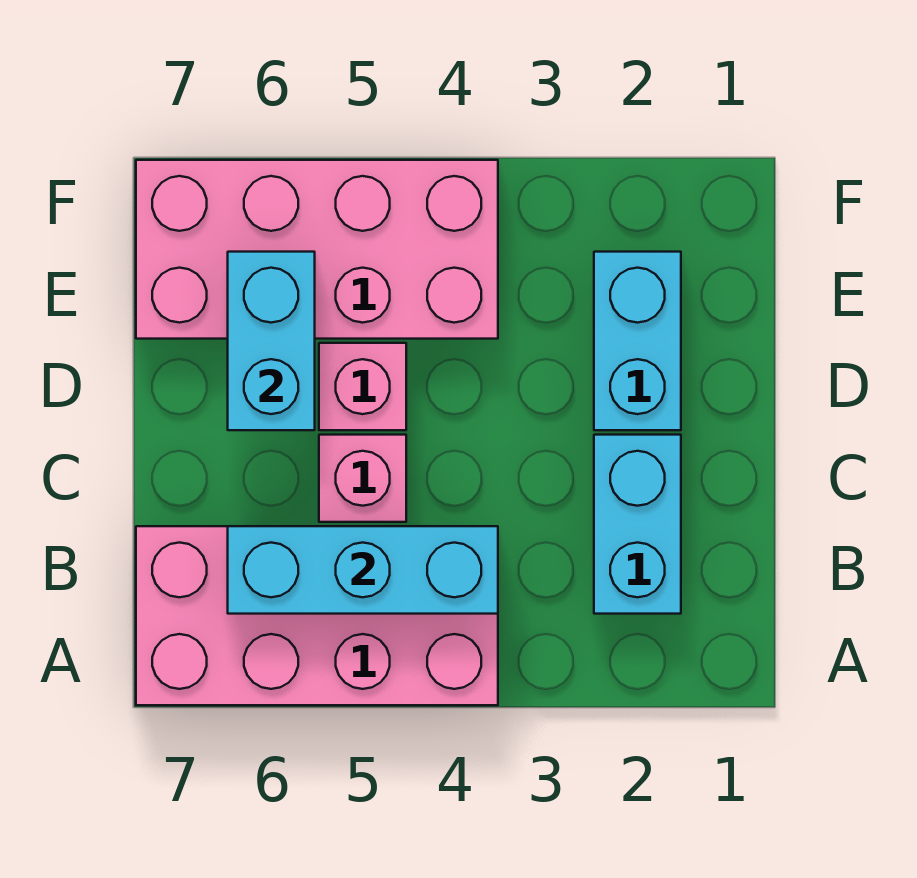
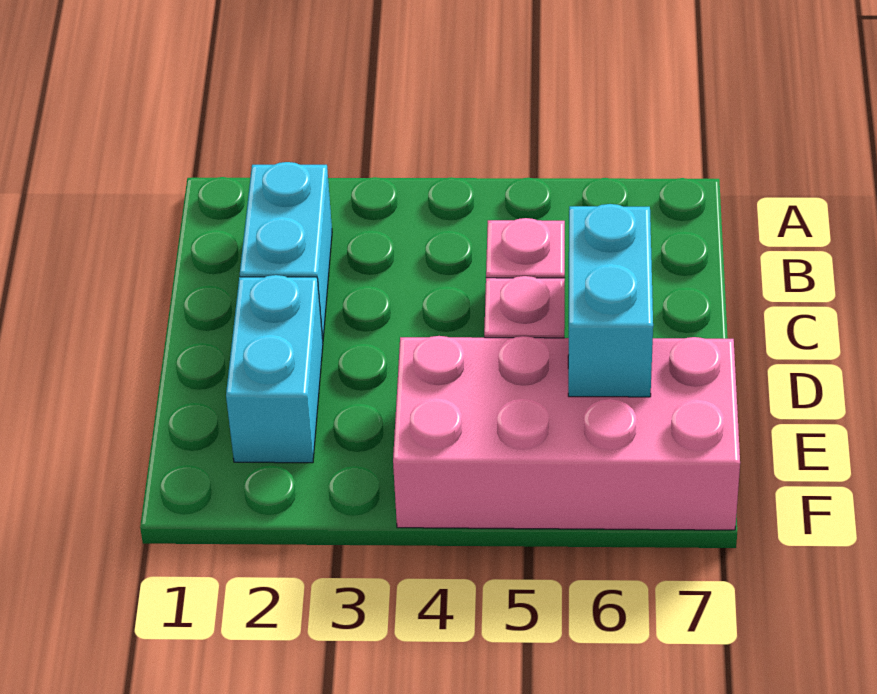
pink brick A4:B7 level 1 -> none
cyan brick B4:B6 level 2 -> none

